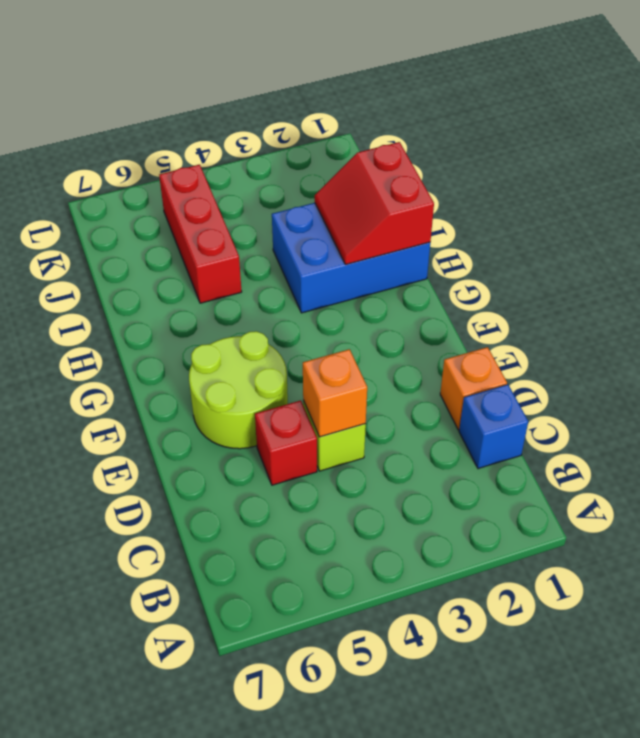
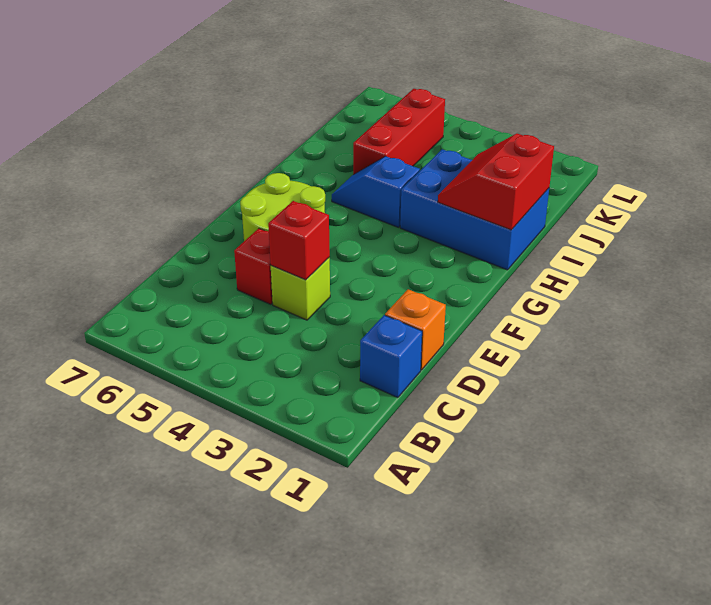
orange brick D4 level 2 -> red brick D4 level 2
none -> blue slope H4:H5 level 1 top 4

